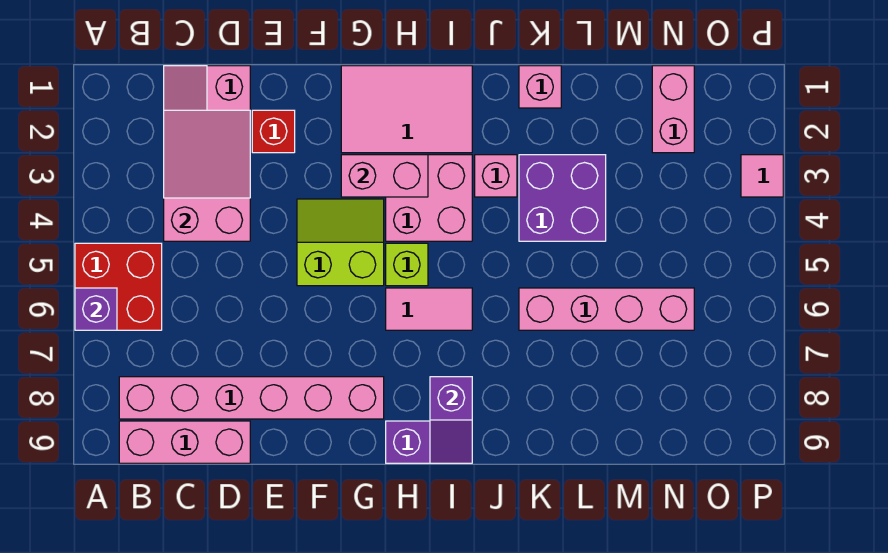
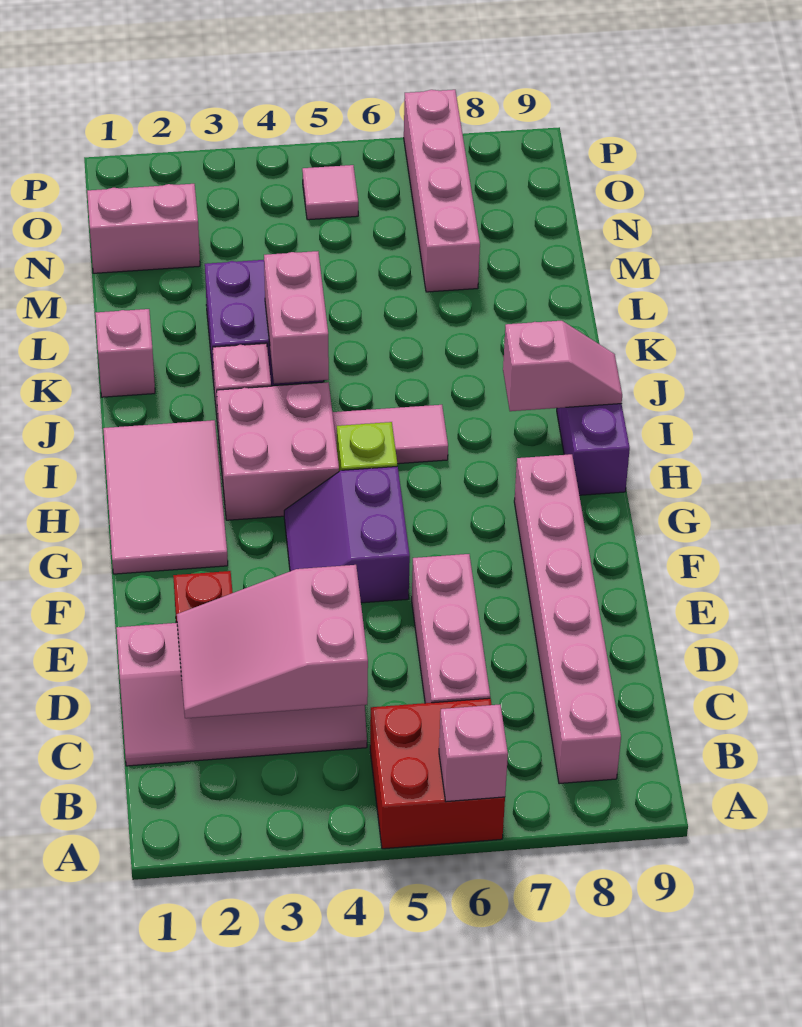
purple brick A6 level 2 -> pink brick A6 level 2
pink brick B9:D9 level 1 -> pink brick C6:E6 level 1
lime slope F4:G5 level 1 top 5 -> purple slope F4:G5 level 1 top 5
pink brick G3:H3 level 2 -> pink brick J4:K4 level 2
pink tile H6:I6 level 1 -> pink tile I5:I6 level 1
purple slope I8:I9 level 2 top 8 -> pink slope I8:I9 level 2 top 8
pink brick K6:N6 level 1 -> pink brick M7:P7 level 1
pink tile P3 level 1 -> pink tile O5 level 1

